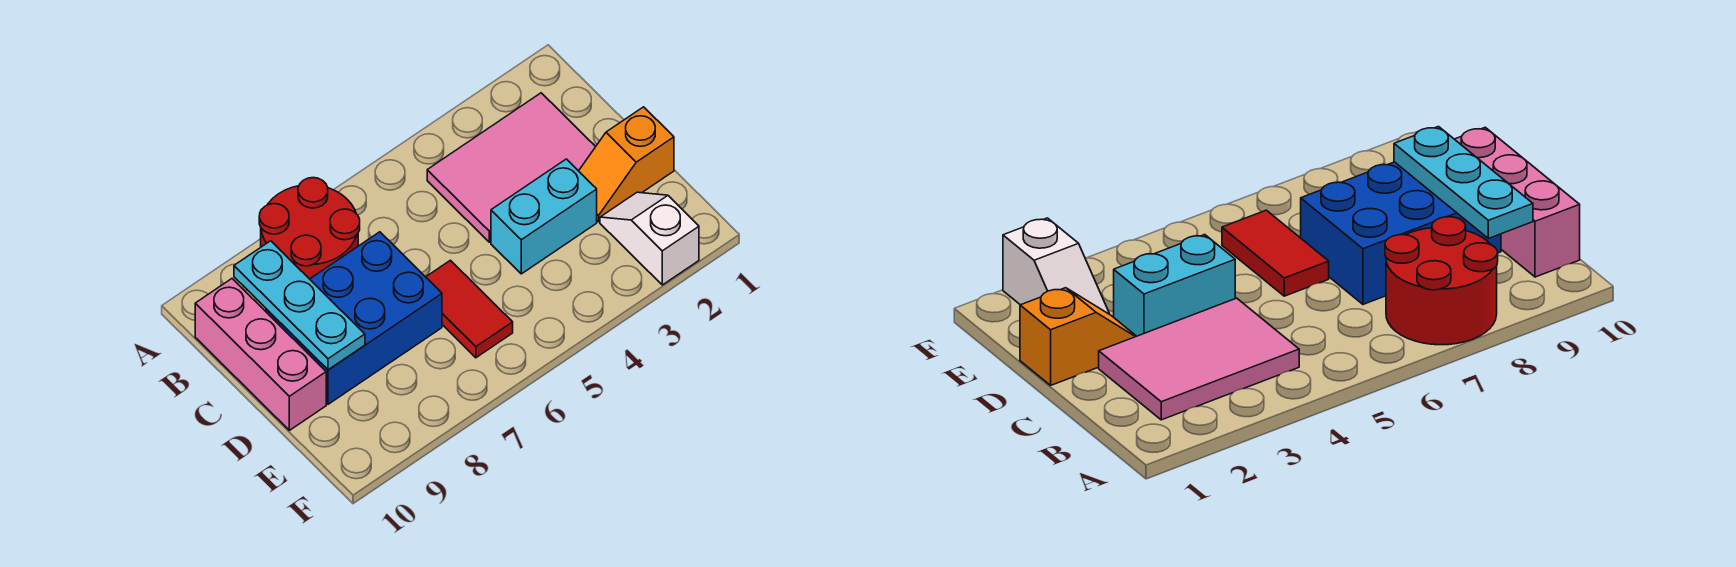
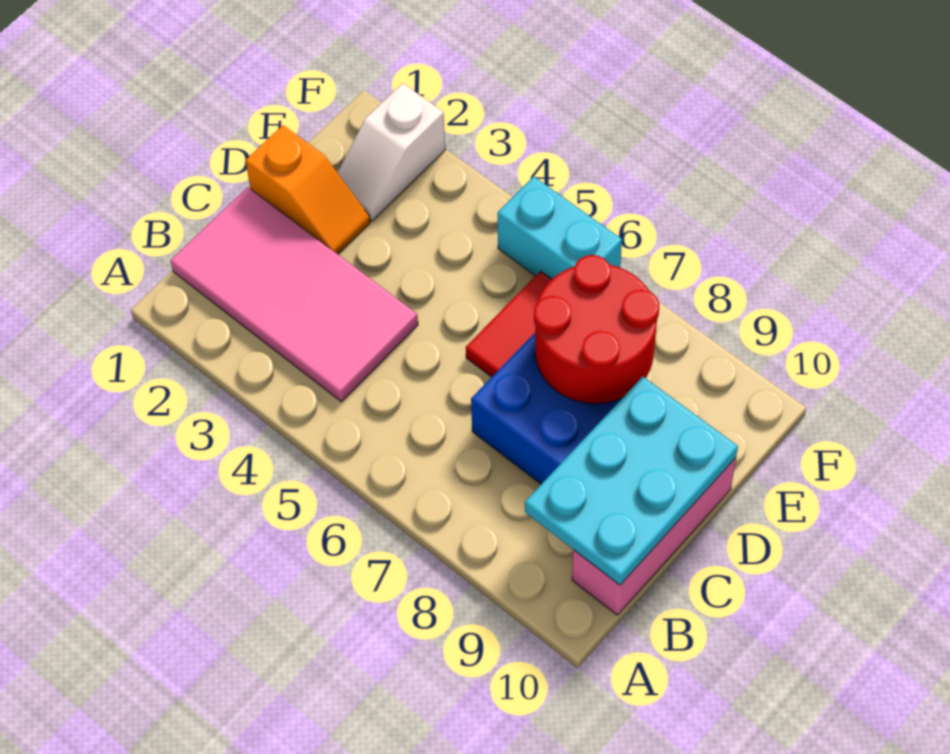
red round brick A7:B8 level 1 -> red round brick D7:E8 level 2
pink tile B2:C4 level 1 -> pink tile B1:C4 level 1
cyan plate B9:D9 level 2 -> cyan plate B9:D10 level 2
cyan brick D3:D4 level 1 -> cyan brick F5:F6 level 1

